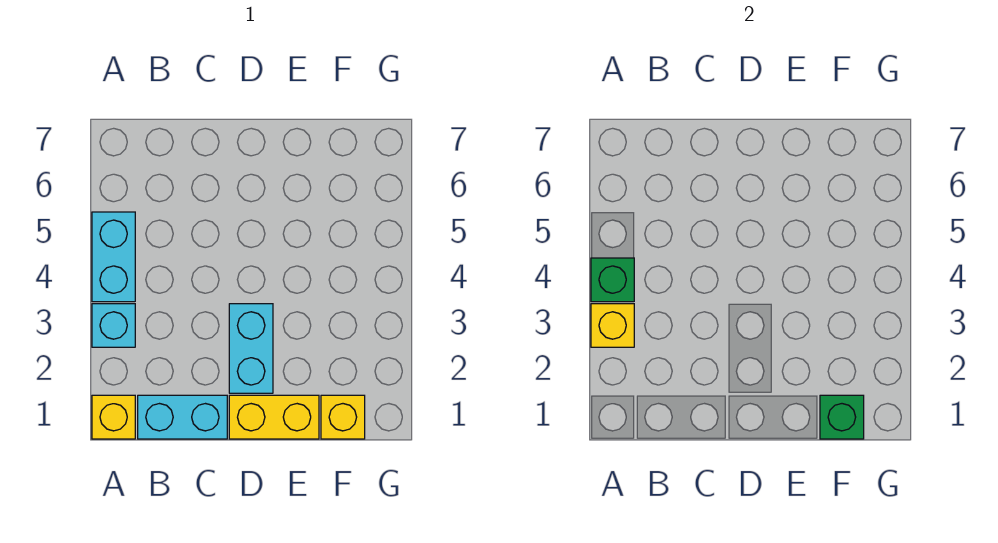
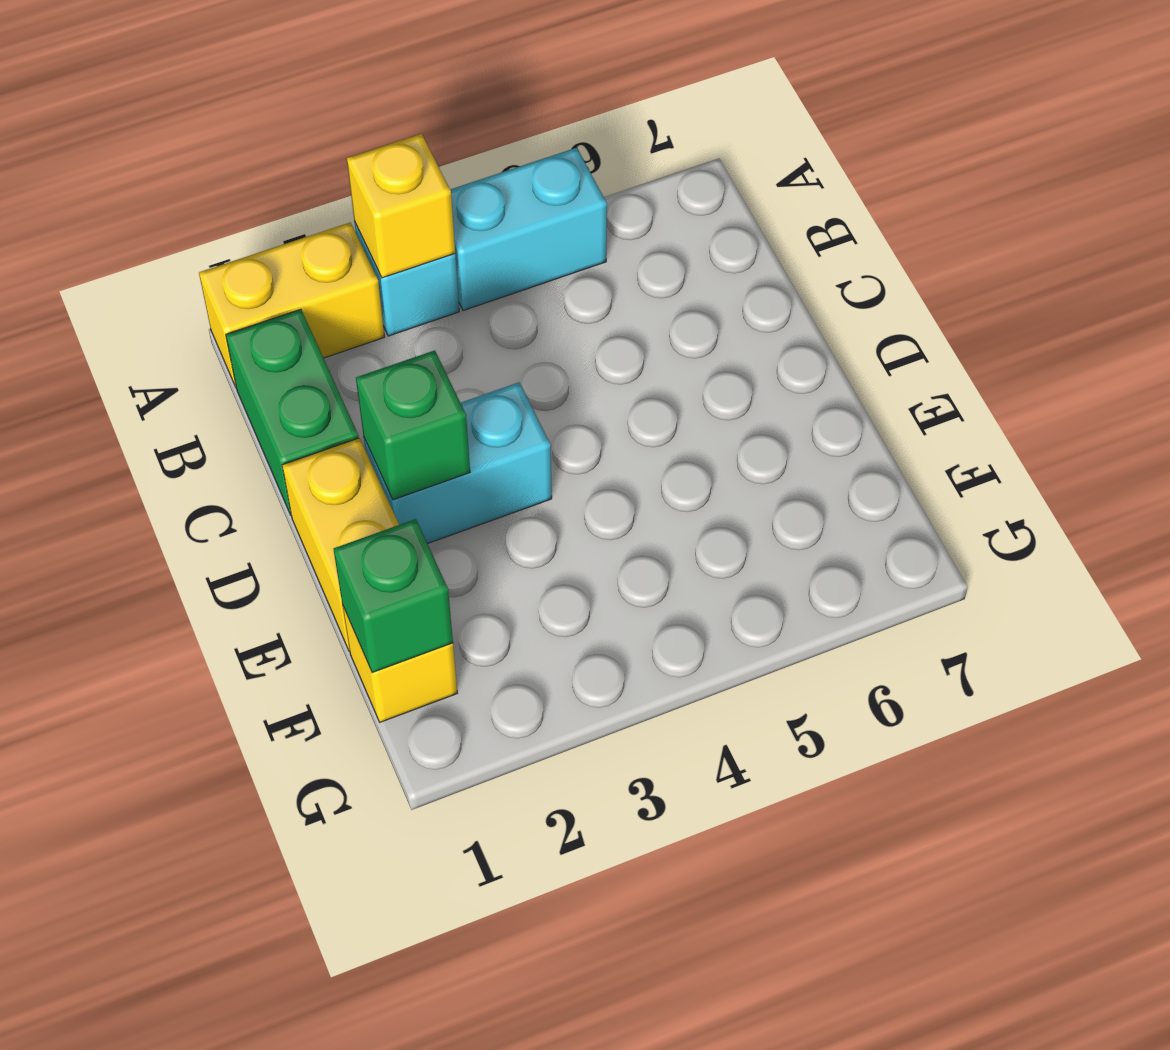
yellow brick A1 level 1 -> yellow brick A1:A2 level 1
green brick A4 level 2 -> green brick D2 level 2
cyan brick B1:C1 level 1 -> green brick B1:C1 level 1

